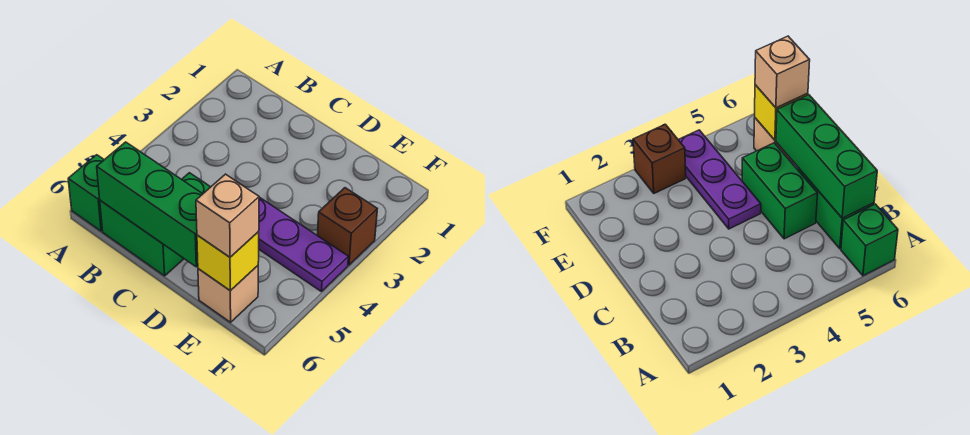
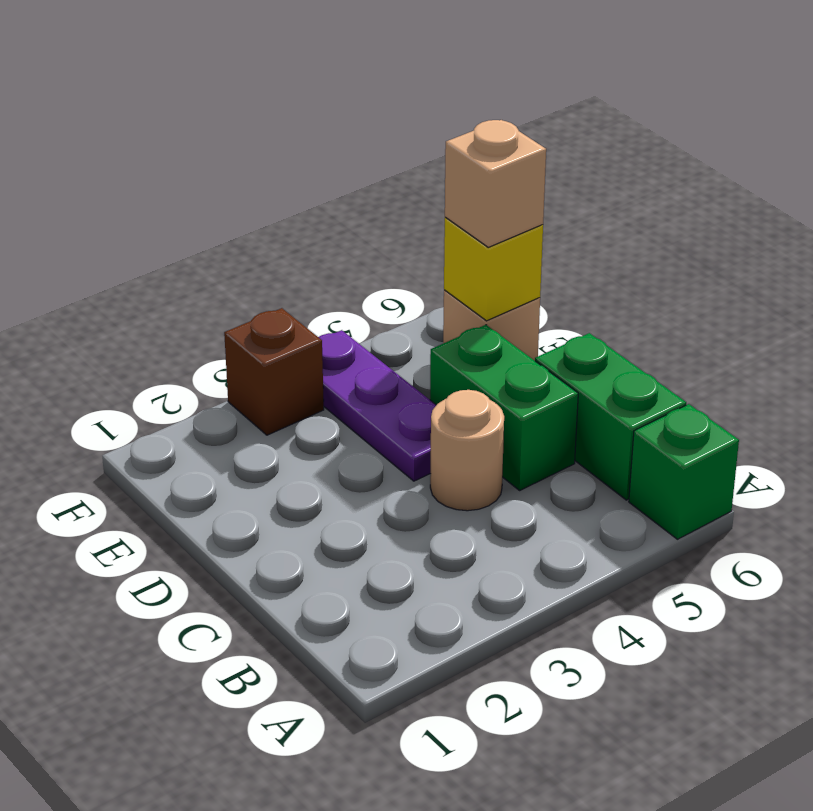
green brick B6:D6 level 2 -> none
none -> tan round brick C4 level 1

